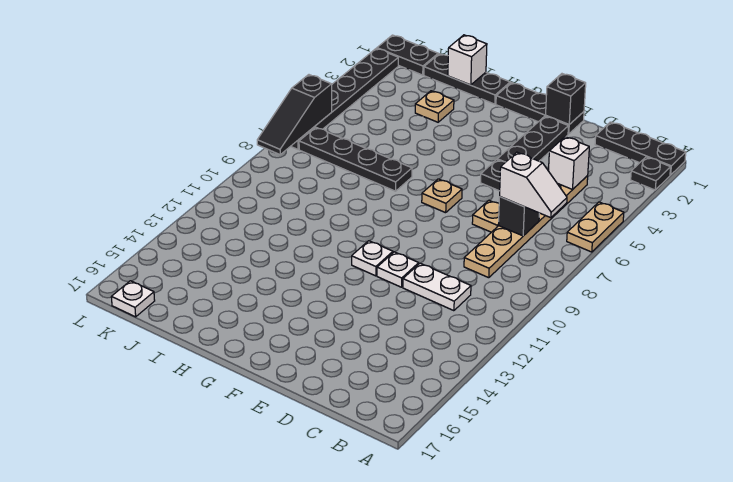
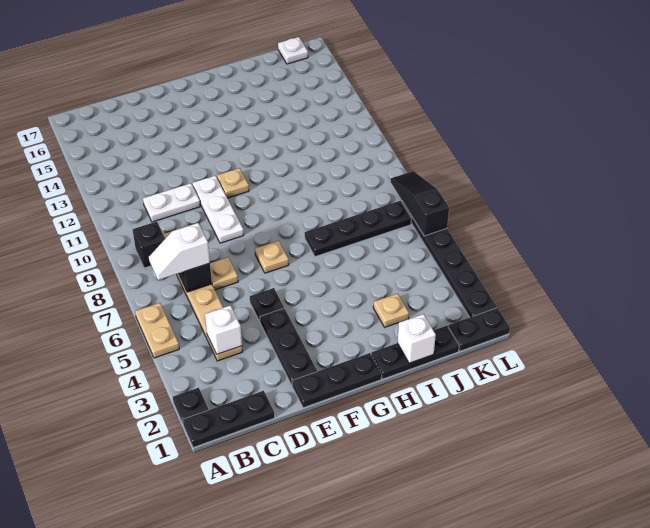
black brick E1 level 2 -> black brick B9 level 1
white plate E11 level 1 -> white plate E9:E11 level 1
white plate F11 level 1 -> tan plate F11 level 1

